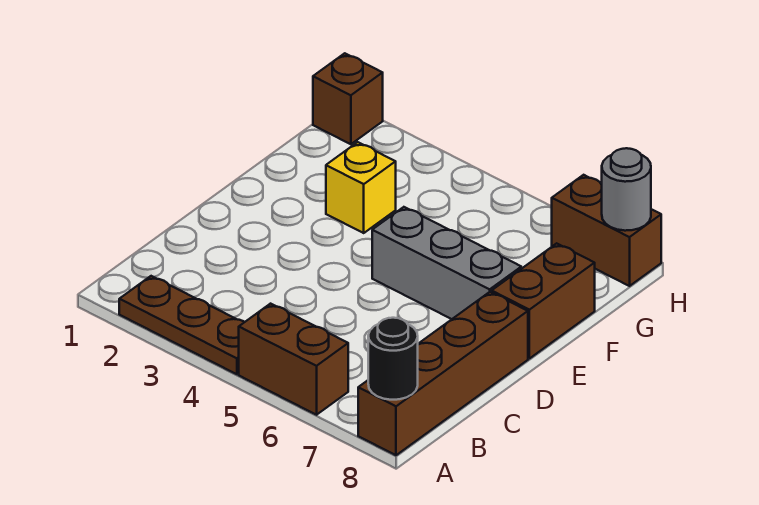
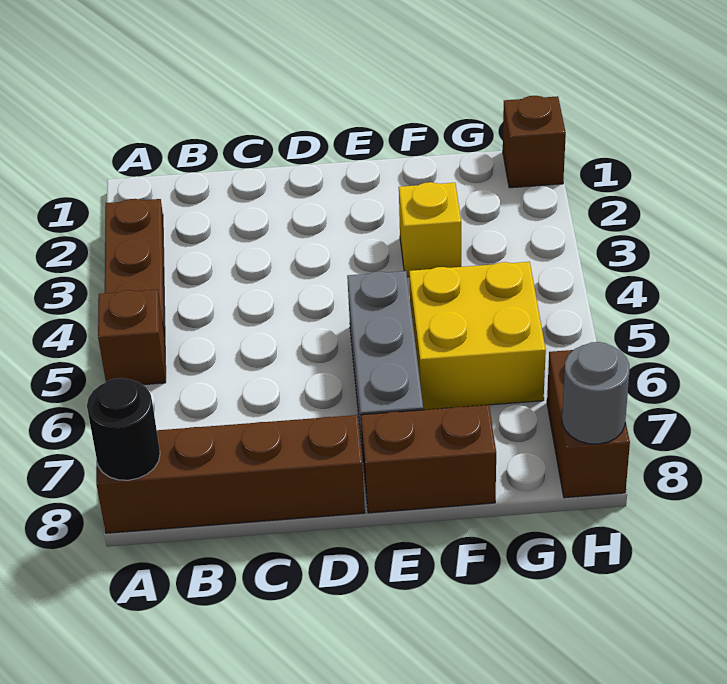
brown brick A5:A6 level 1 -> brown brick A5 level 1
none -> yellow brick F5:G6 level 1

